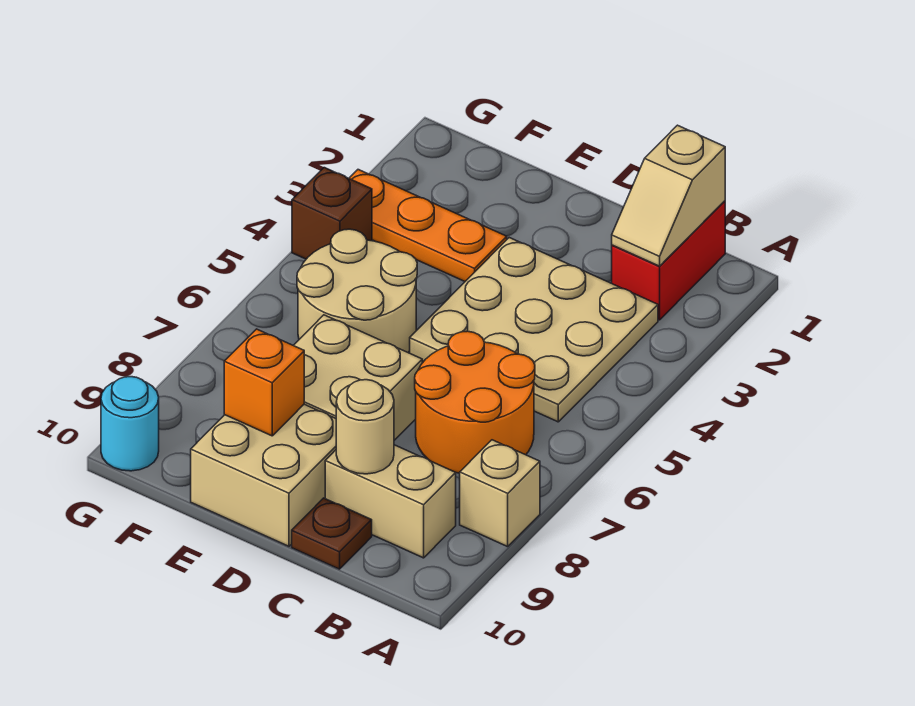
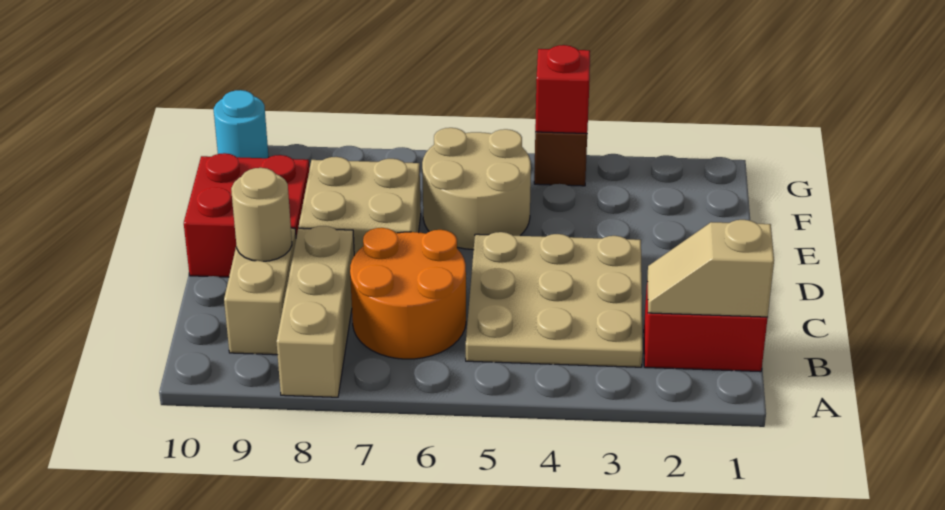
tan brick A8 level 1 -> tan brick A8:C8 level 1
brown plate C10 level 1 -> none
tan brick D9:E10 level 1 -> red brick D9:E10 level 1
orange plate E3:G3 level 1 -> none
orange brick E9 level 2 -> none
none -> red brick G4 level 2

